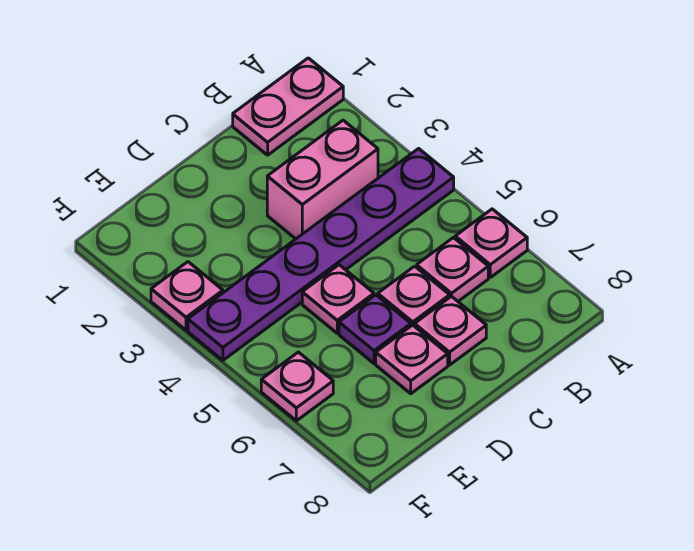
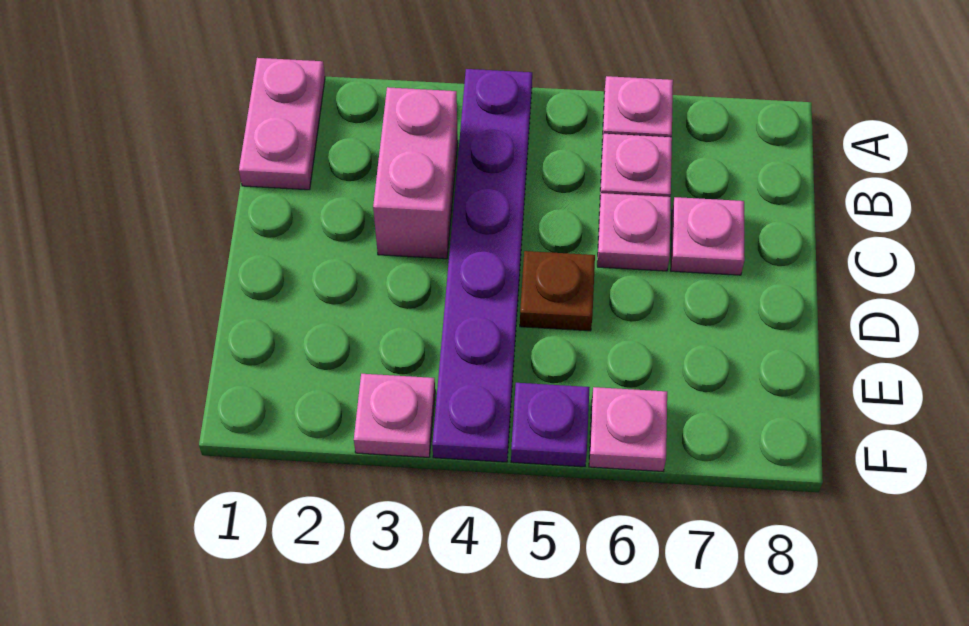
pink plate D5 level 1 -> brown plate D5 level 1
purple plate D6 level 1 -> purple plate F5 level 1
pink plate D7 level 1 -> none

